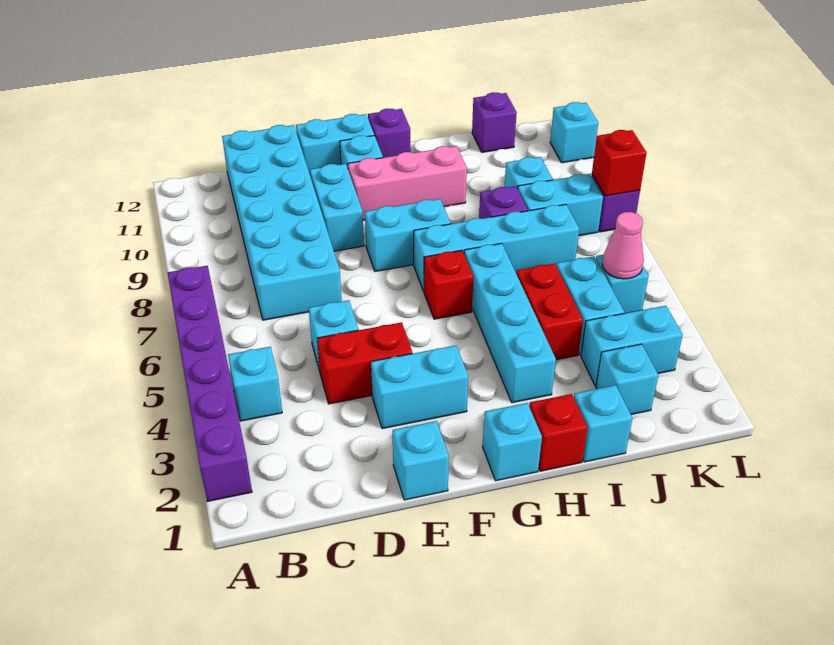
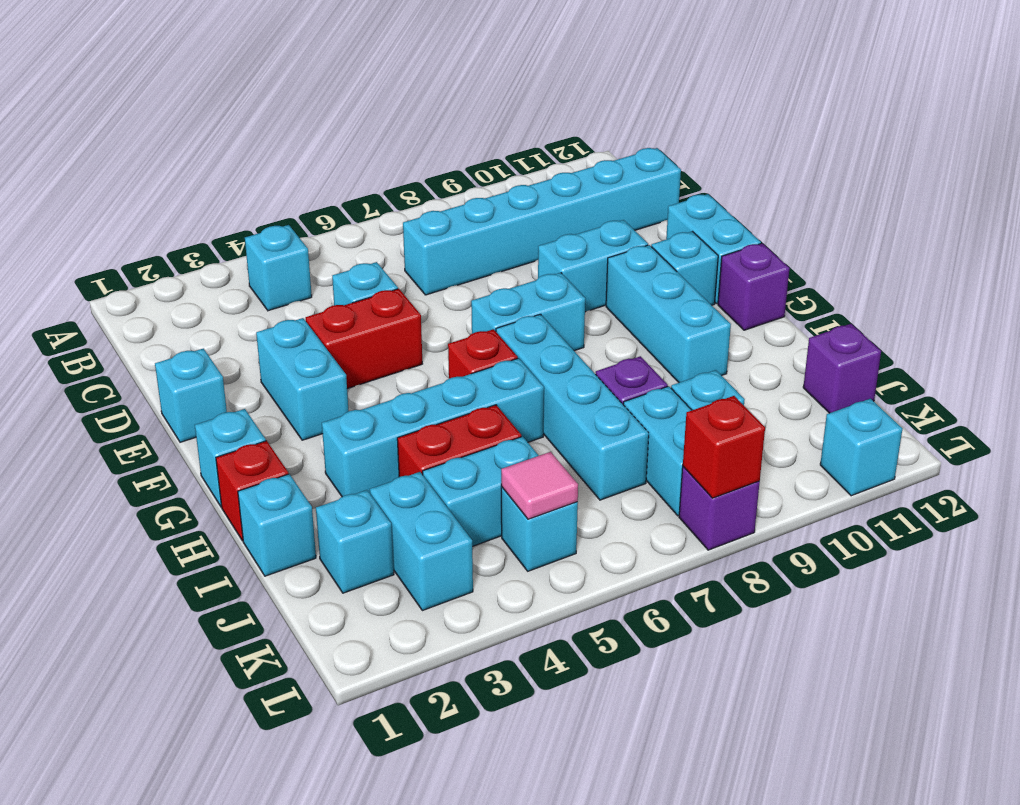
purple brick A2:A7 level 1 -> none
cyan brick C7:D12 level 1 -> cyan brick C7:C12 level 1
red brick D4:E4 level 1 -> red brick E4:E5 level 1
cyan brick F8:G8 level 1 -> cyan brick F7:F8 level 1
pink brick F10:H10 level 1 -> cyan brick F10:H10 level 1
pink cone K5 level 2 -> pink tile K5 level 2

